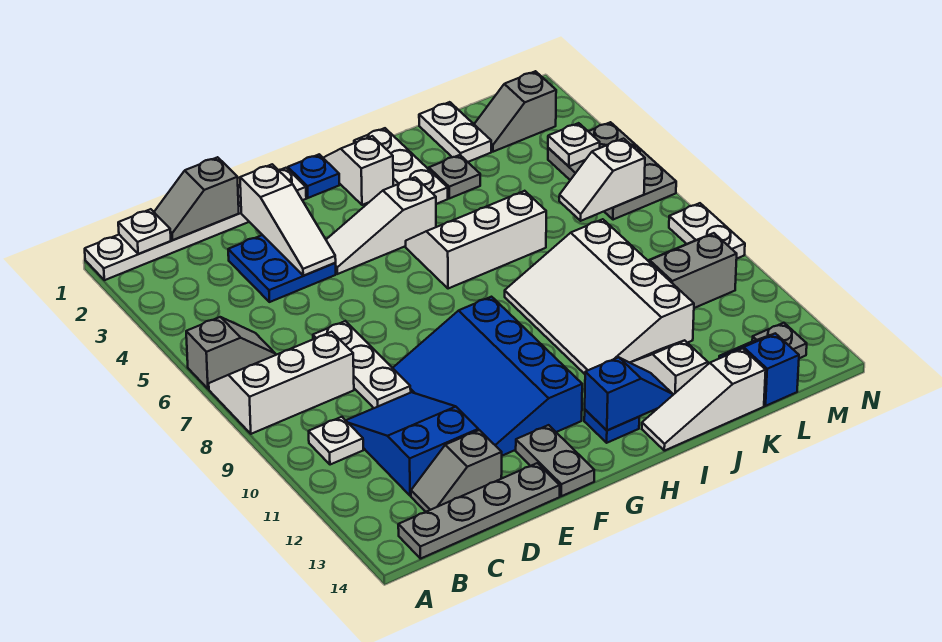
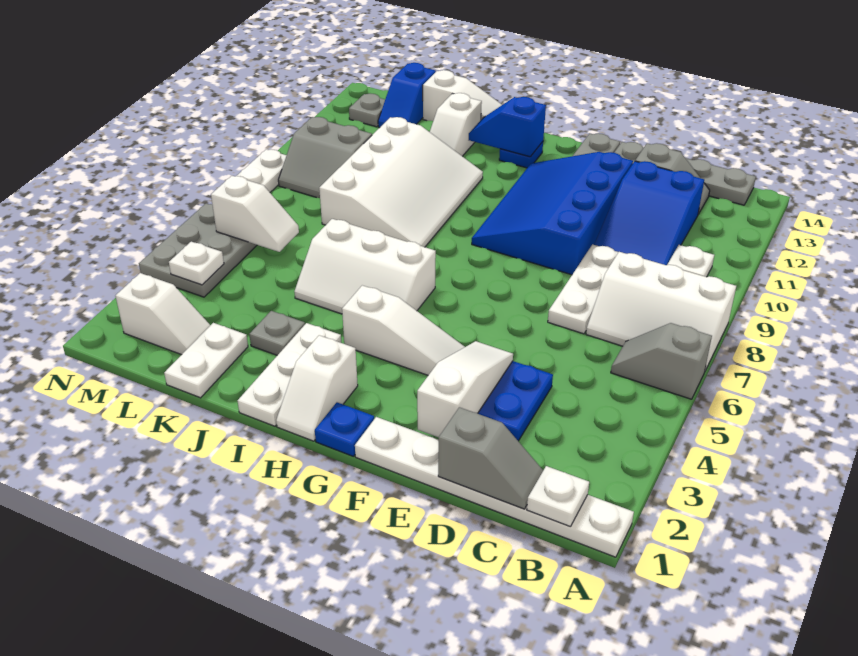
blue slope E9:G12 level 1 top G -> blue slope E9:G12 level 1 top E
grey slope L2:M2 level 1 top M -> white slope L2:M2 level 1 top M

